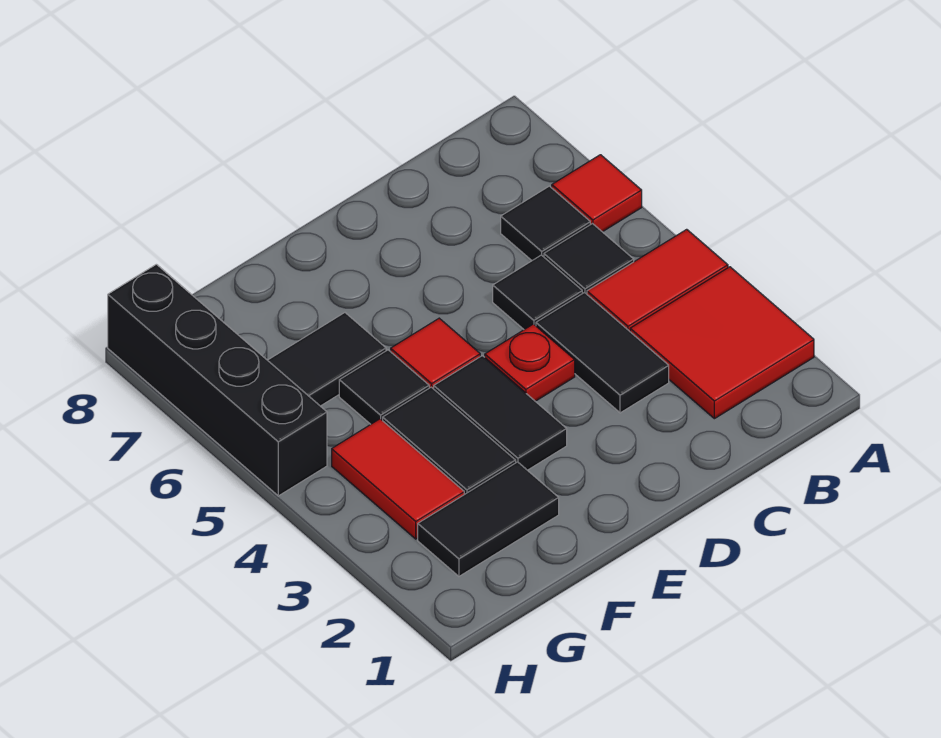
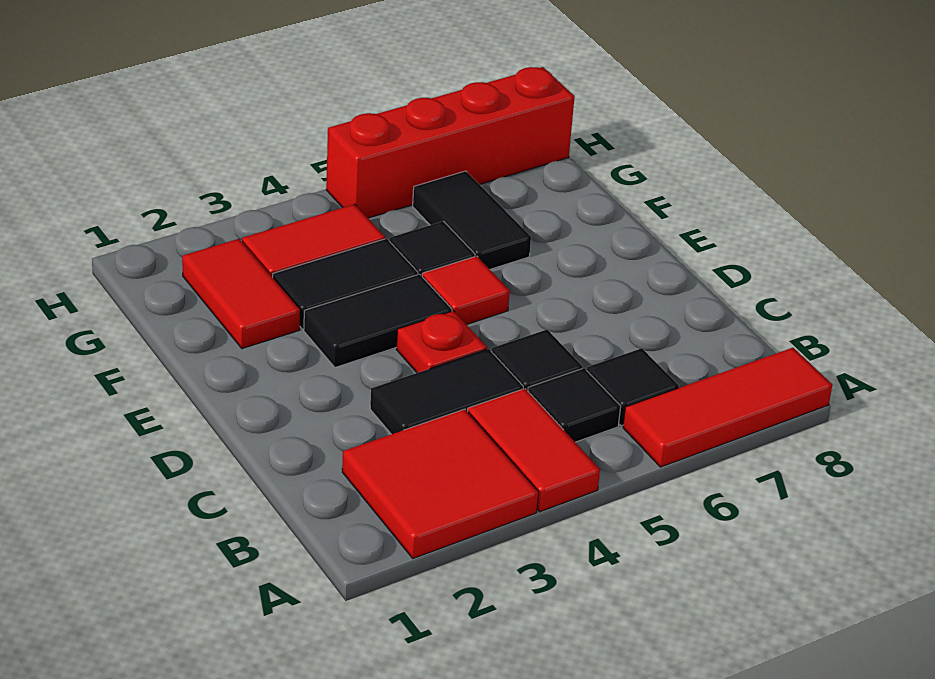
red tile A6 level 1 -> red tile A6:A8 level 1
black tile F2:G2 level 1 -> red tile F2:G2 level 1
black brick H5:H8 level 1 -> red brick H5:H8 level 1

